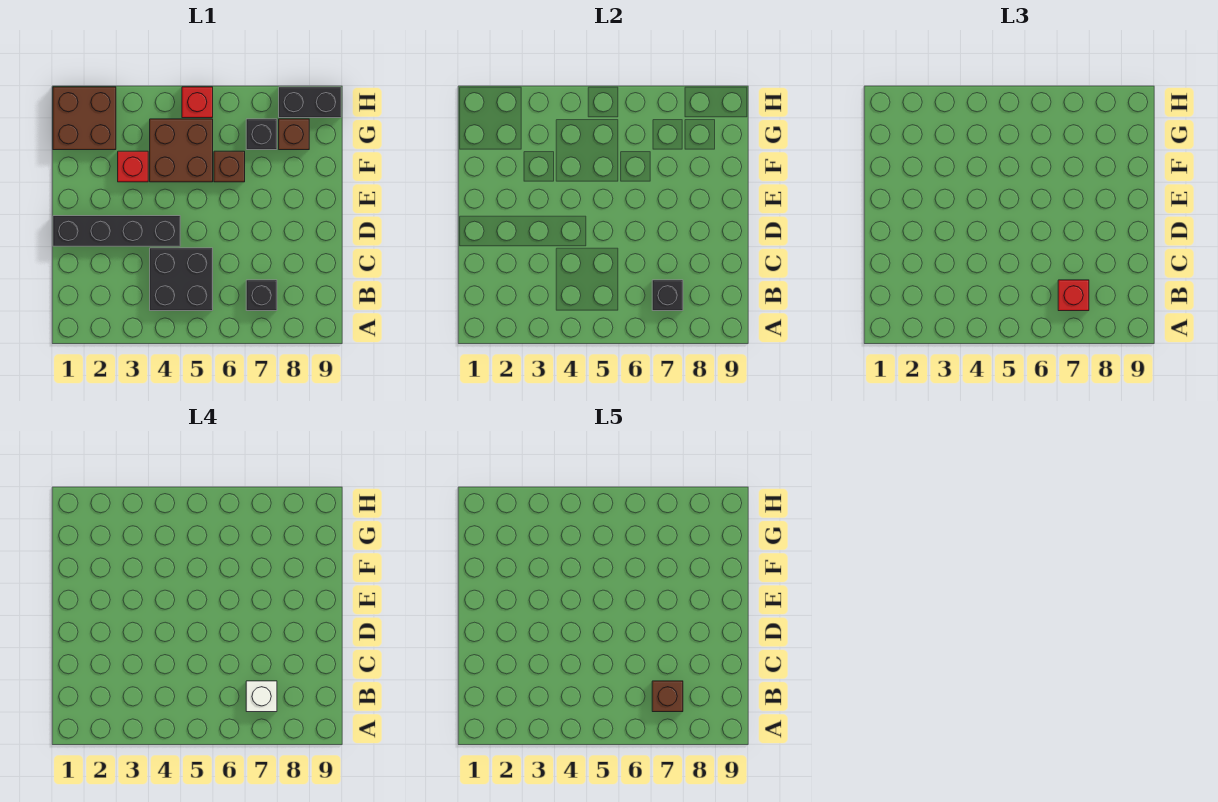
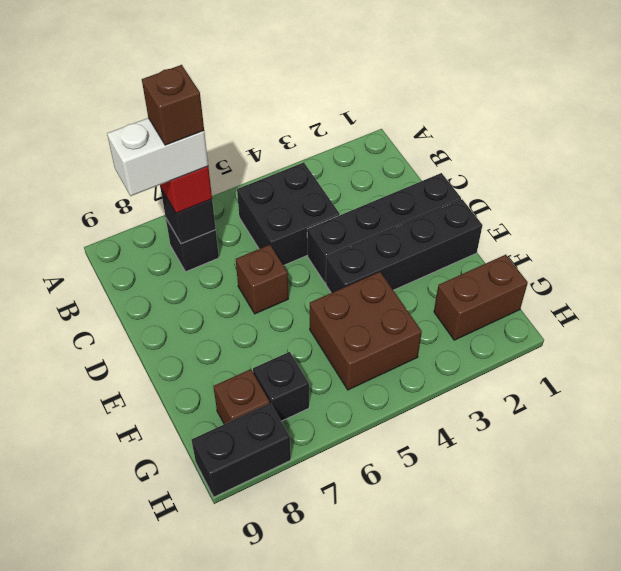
white brick B7 level 4 -> white brick B7:B8 level 4
none -> black brick E1:E4 level 1
red brick F3 level 1 -> none
brown brick F6 level 1 -> brown brick D6 level 1
brown brick G1:H2 level 1 -> brown brick G1:G2 level 1
red brick H5 level 1 -> none

